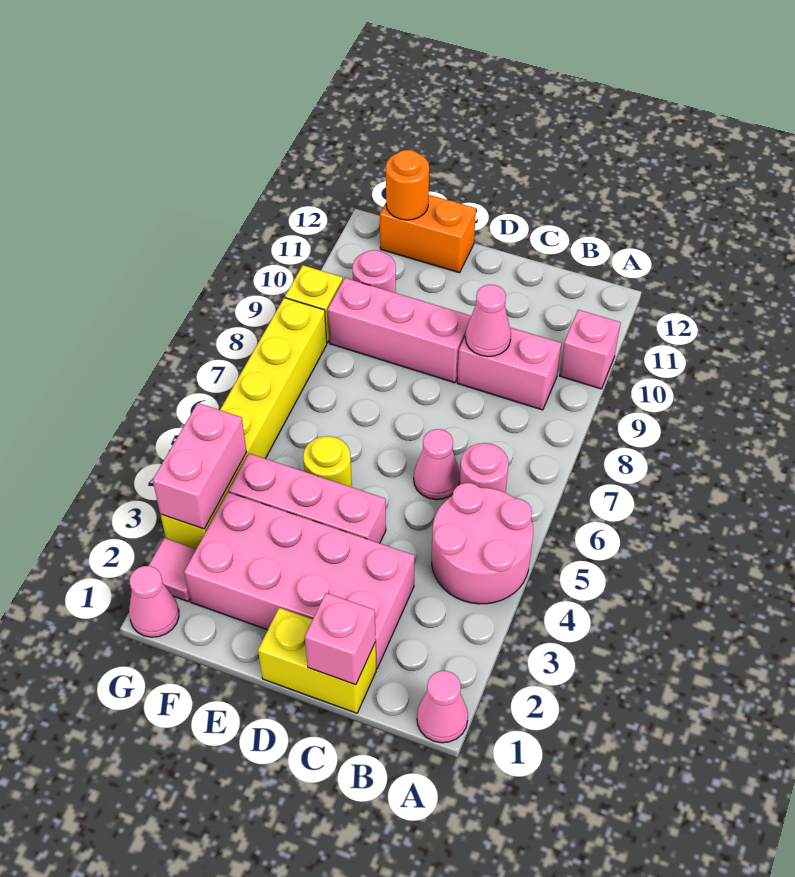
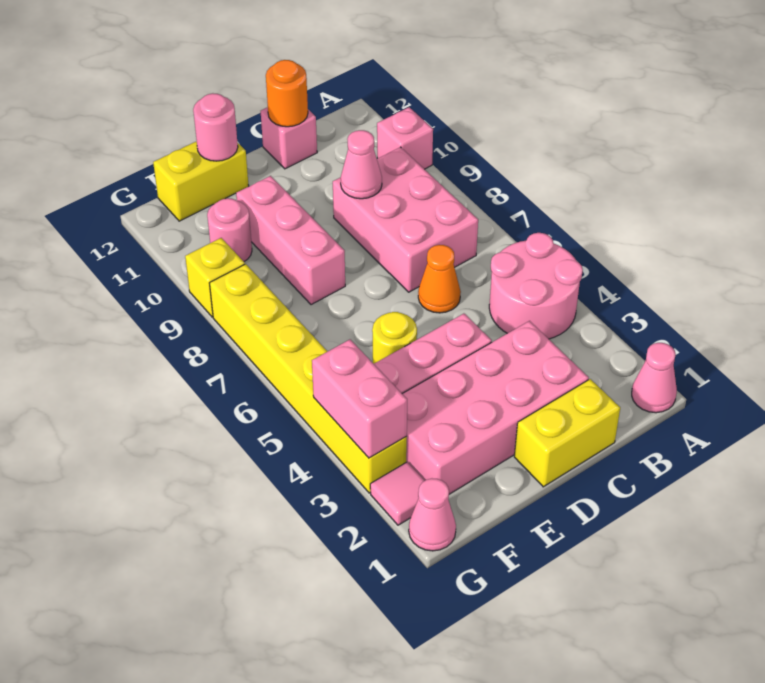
pink round brick B6 level 1 -> pink round brick E12 level 2
pink brick B9:C9 level 1 -> pink brick B7:C9 level 1
pink brick C1 level 2 -> pink brick C12 level 1
pink cone C6 level 1 -> orange cone C6 level 1
pink brick D9:F9 level 1 -> pink brick E8:E10 level 1
orange brick E12:F12 level 1 -> yellow brick E12:F12 level 1
orange round brick F12 level 2 -> orange round brick C12 level 2

